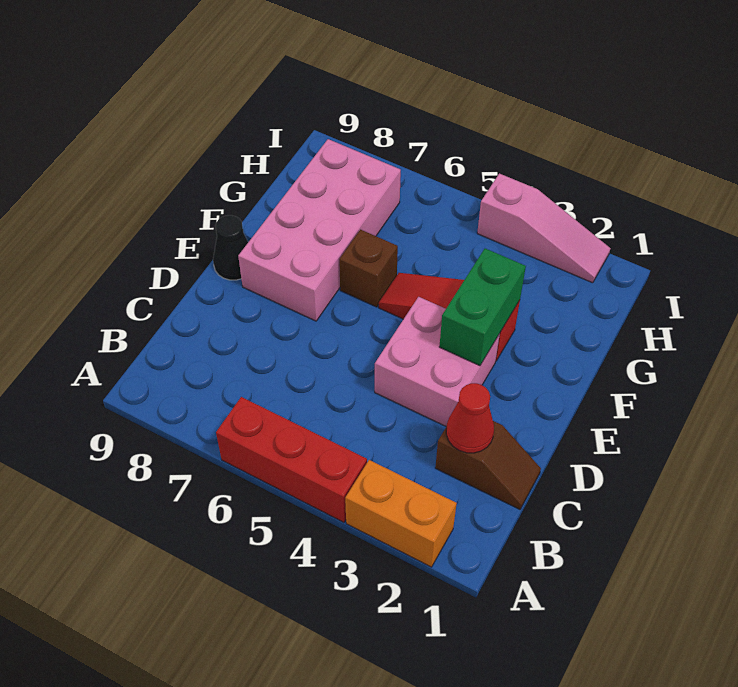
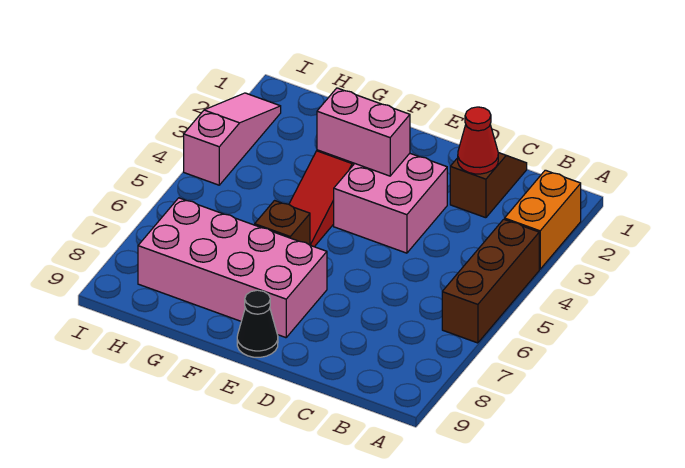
red brick A4:A6 level 1 -> brown brick A4:A6 level 1
green brick E3:F3 level 2 -> pink brick E3:F3 level 2

